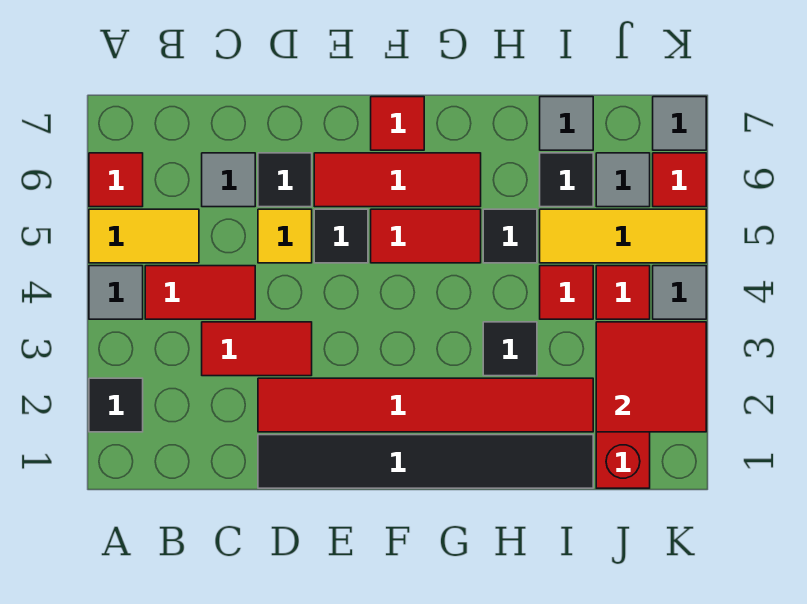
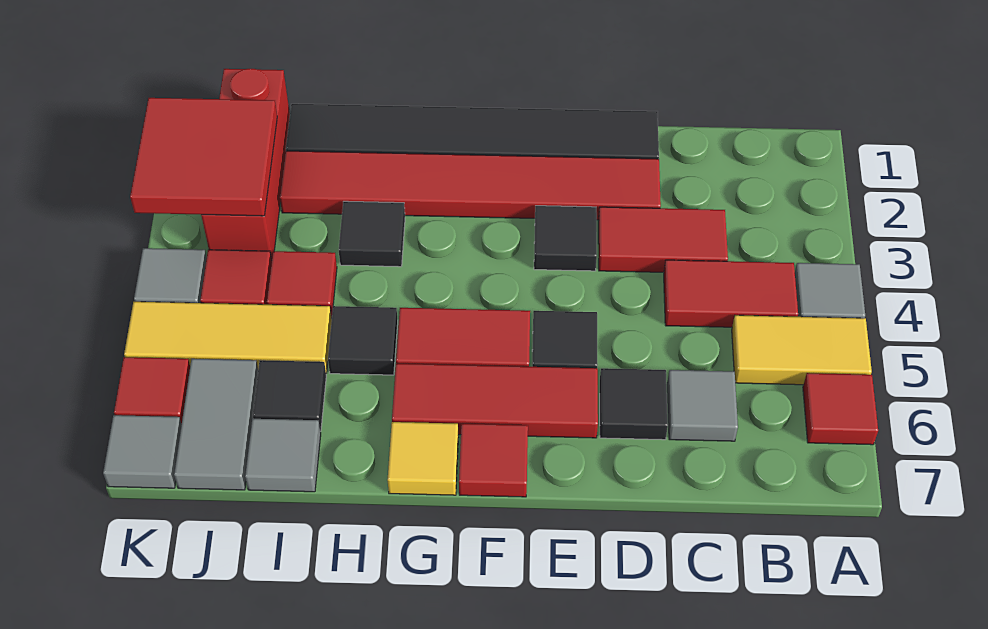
black tile A2 level 1 -> black tile E3 level 1
yellow tile D5 level 1 -> yellow tile G7 level 1
grey tile J6 level 1 -> grey tile J6:J7 level 1

